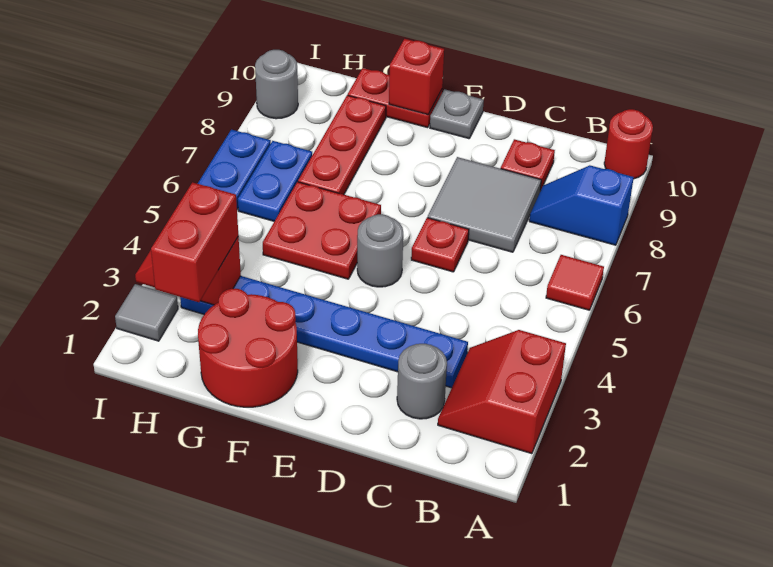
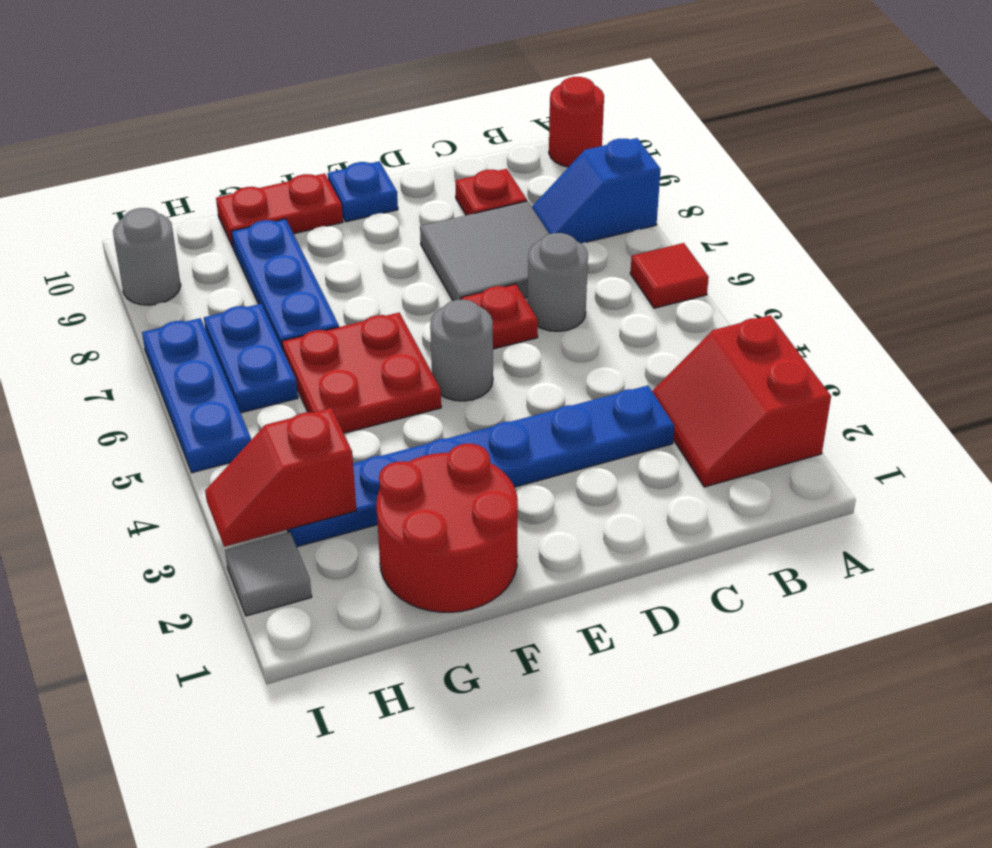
grey round brick C2 level 1 -> grey round brick C6 level 1
grey plate E10 level 1 -> blue plate E10 level 1
red brick F10 level 2 -> none
red plate G7:G9 level 1 -> blue plate G7:G9 level 1
red brick H2:H3 level 3 -> none

